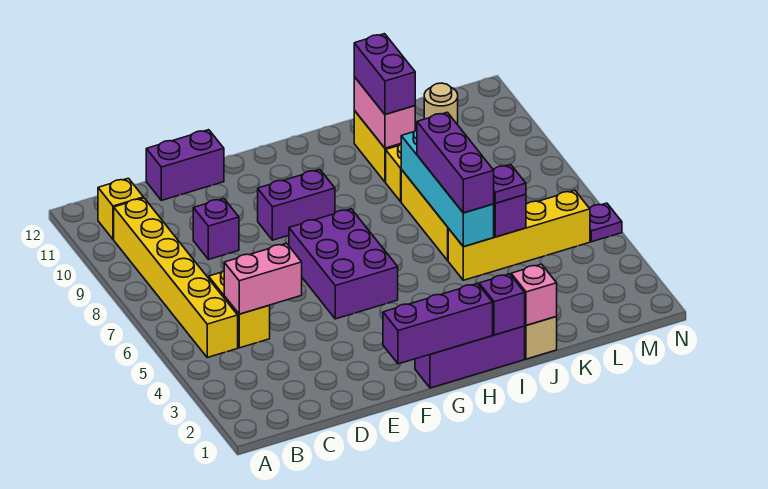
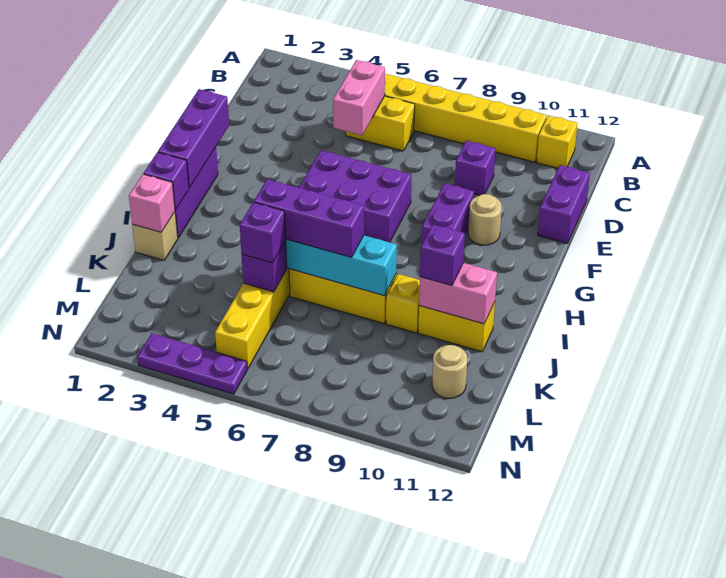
none -> tan round brick F10 level 1
purple brick J10:J11 level 3 -> purple brick J10 level 3
purple plate K5 level 3 -> purple brick K5 level 3
purple plate N5 level 1 -> purple plate N3:N5 level 1

